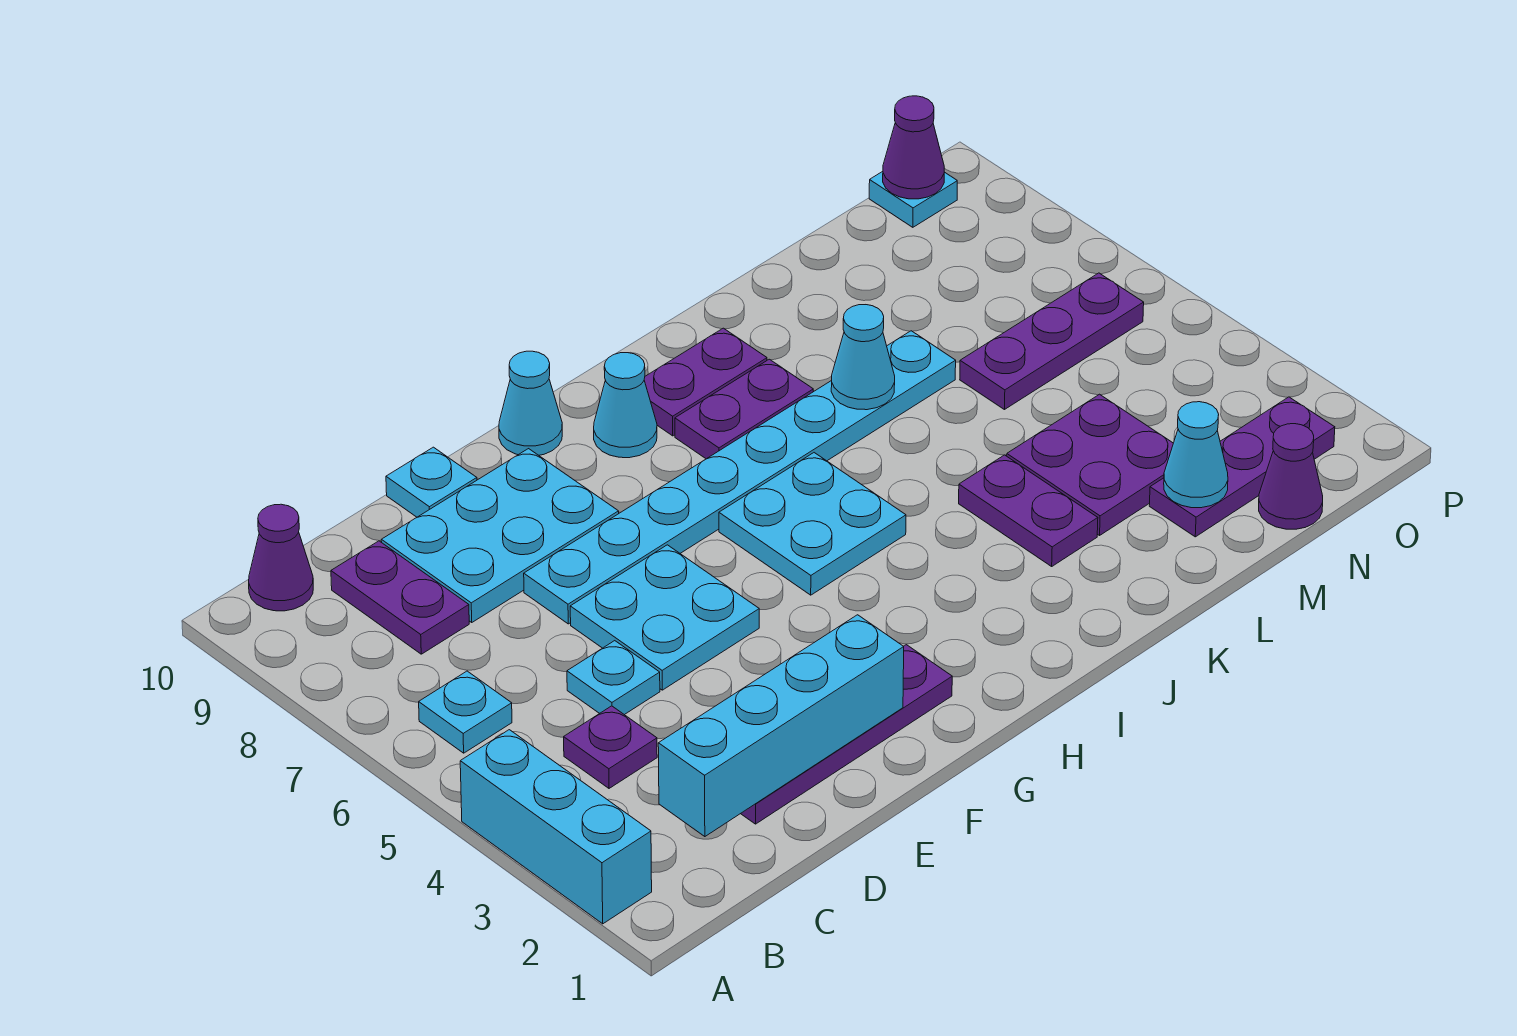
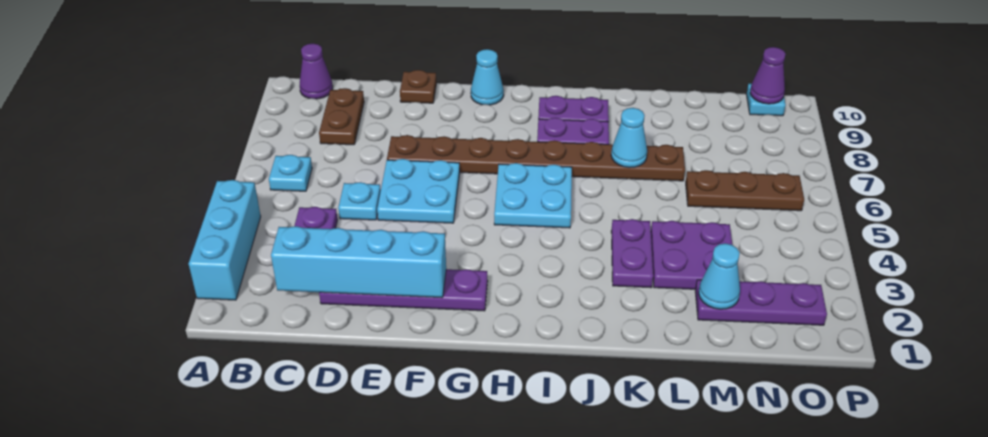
purple plate C8:C9 level 1 -> brown plate C8:C9 level 1
cyan plate D8:F9 level 1 -> none
cyan plate E7:L7 level 1 -> brown plate E7:L7 level 1
cyan plate E10 level 1 -> brown plate E10 level 1
cyan cone H9 level 1 -> none
purple plate M6:O6 level 1 -> brown plate M6:O6 level 1
purple cone N1 level 1 -> none

